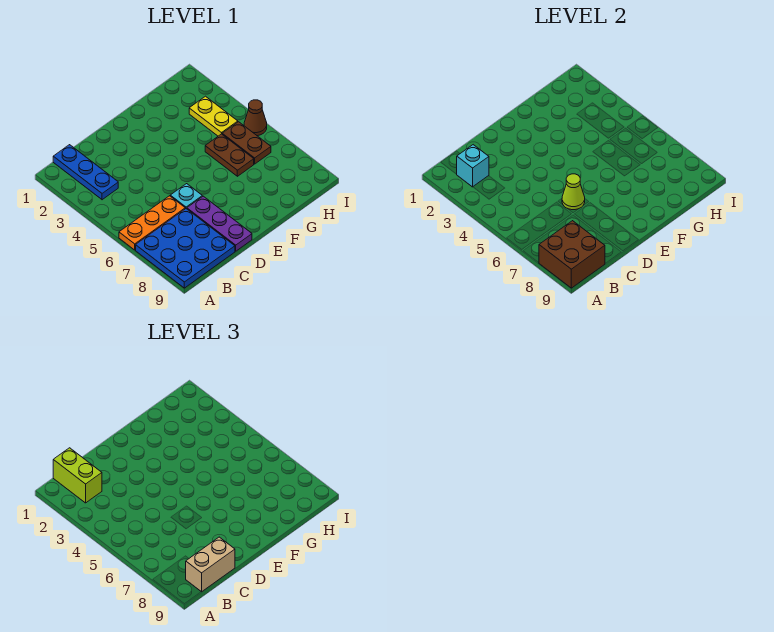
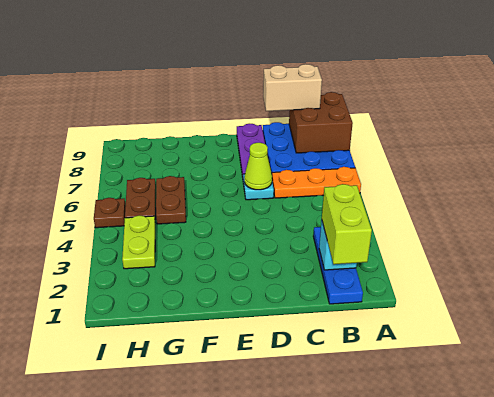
yellow plate H3:H4 level 1 -> lime plate H3:H4 level 1
brown cone I5 level 1 -> brown plate I5 level 1

